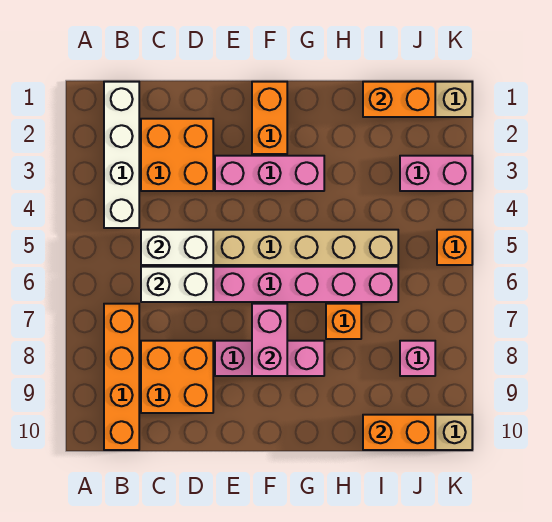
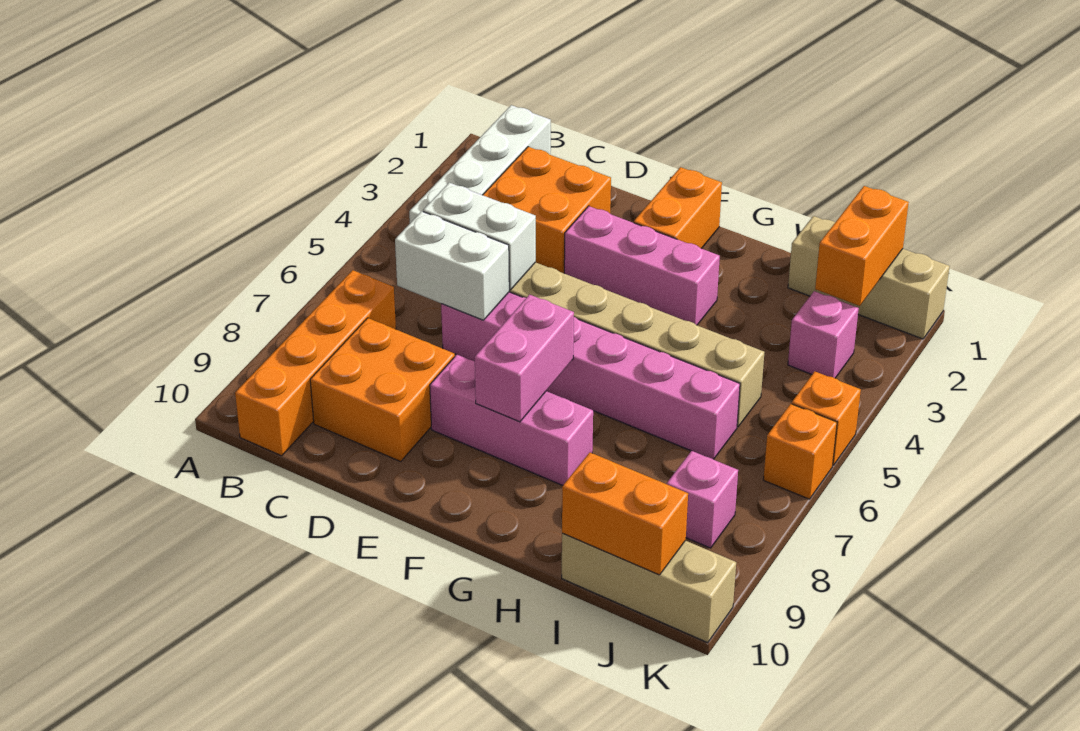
orange brick H7 level 1 -> orange brick K6 level 1
orange brick I1:J1 level 2 -> orange brick J1:J2 level 2
pink brick J3:K3 level 1 -> pink brick J3 level 1

